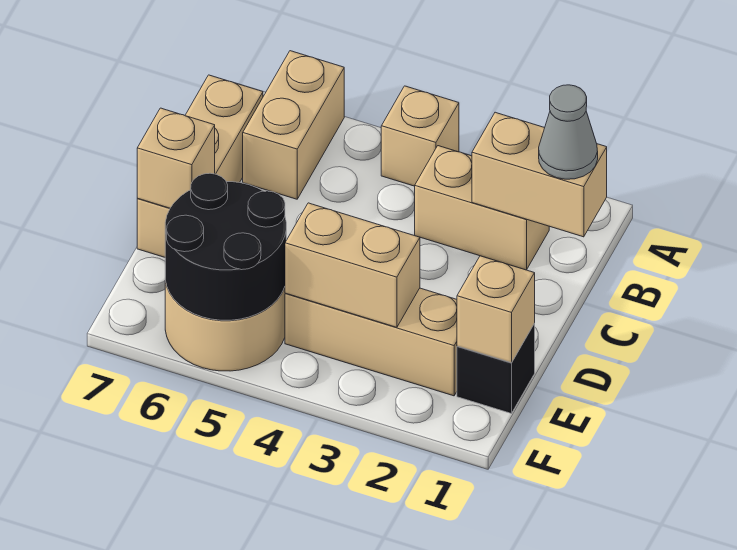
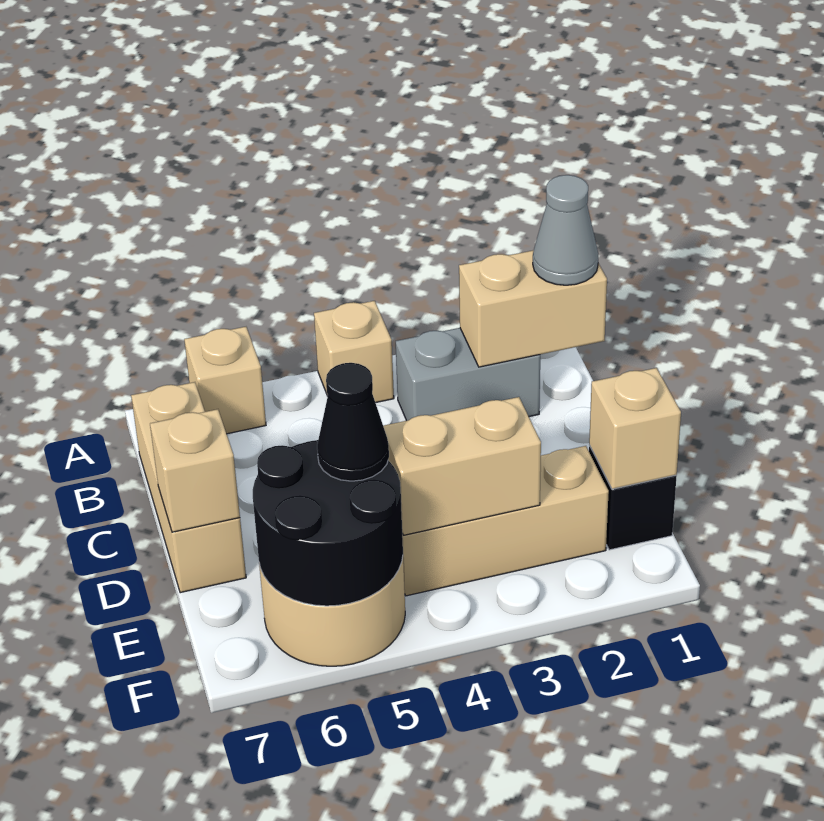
tan brick A6:B6 level 1 -> tan brick A6 level 1
tan brick B2:B3 level 1 -> grey brick B2:B3 level 1
none -> black cone E5 level 3

